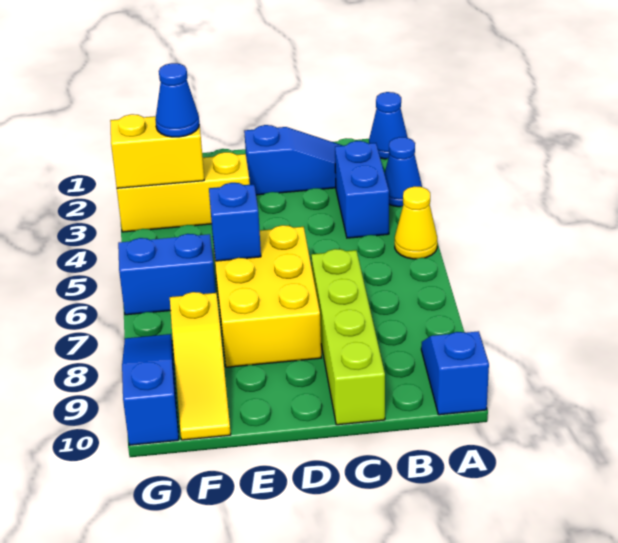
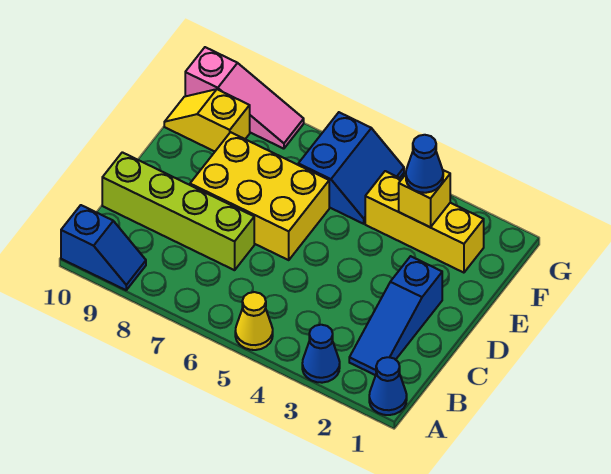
blue brick B3:B4 level 1 -> none
yellow brick E3:G3 level 1 -> yellow brick F2:F4 level 1
blue brick E6 level 2 -> none
yellow brick F3:G3 level 2 -> yellow brick F3 level 2
yellow slope F8:F10 level 1 top 8 -> yellow slope F9:F10 level 1 top 9
blue slope G8:G10 level 1 top 10 -> pink slope G8:G10 level 1 top 10

